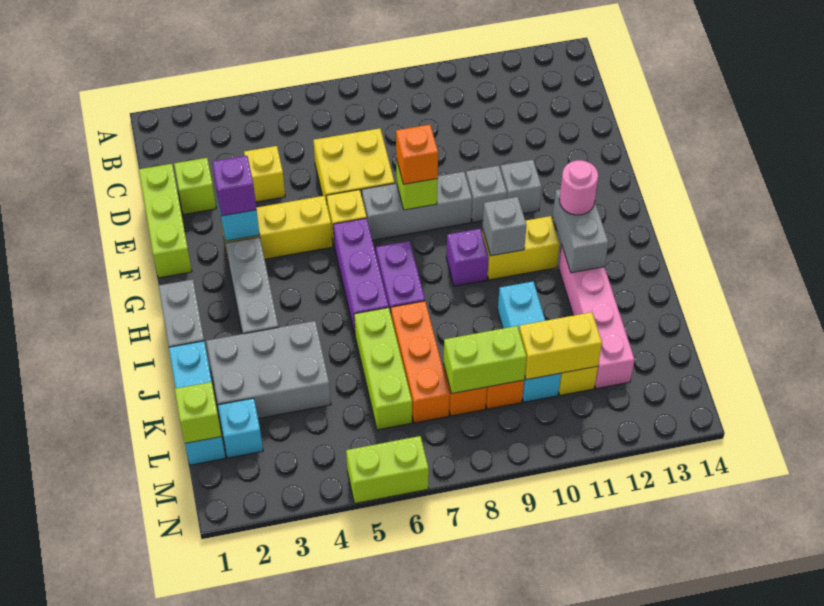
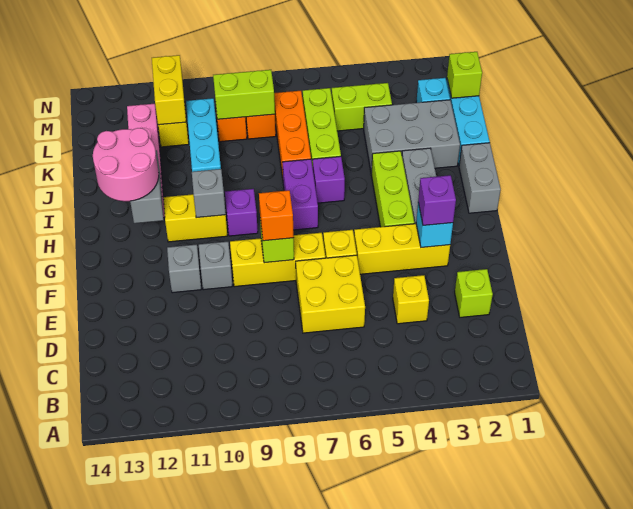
lime brick D1:F1 level 1 -> lime brick G4:I4 level 1
grey brick F7:F9 level 1 -> yellow brick F7:F9 level 1
purple brick G6:I6 level 1 -> purple brick I6 level 1
pink round brick H12 level 3 -> pink round brick H12:I13 level 3
yellow brick L10:L11 level 2 -> yellow brick L11:M11 level 2
lime brick N5:N6 level 1 -> lime brick L4:L5 level 1

